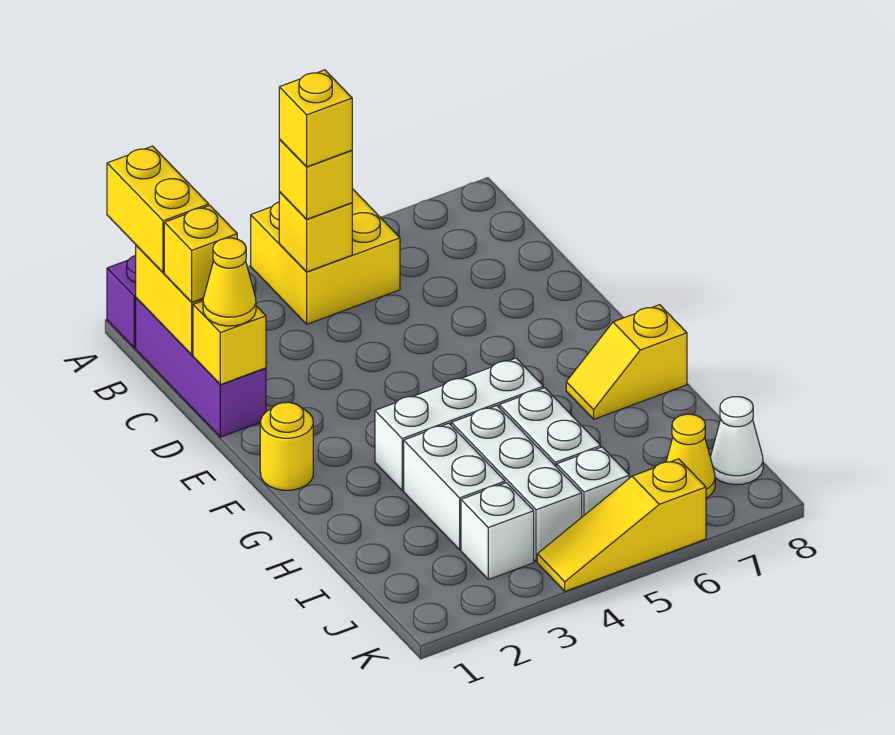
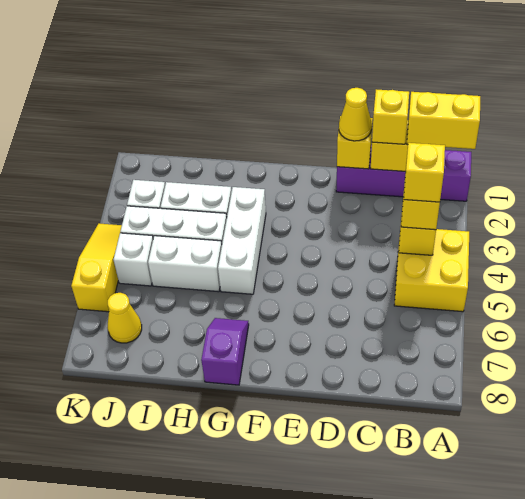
yellow round brick F1 level 1 -> none
yellow slope G7:G8 level 1 top 8 -> purple slope G7:G8 level 1 top 8
white cone J8 level 1 -> none

